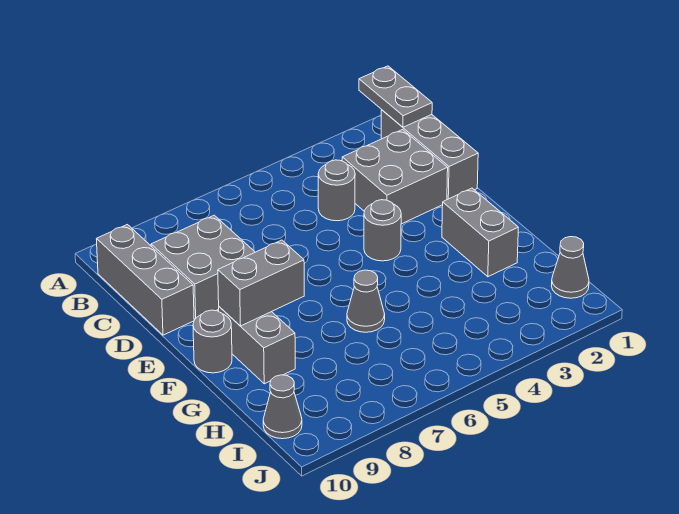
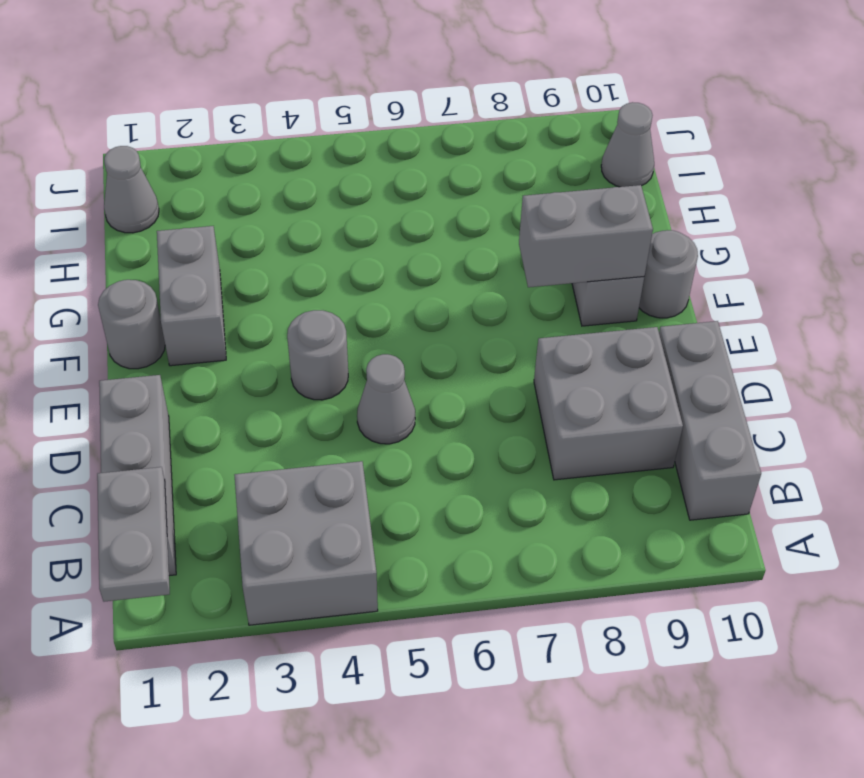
grey brick C2:D3 level 1 -> grey brick A3:B4 level 1
grey round brick C4 level 1 -> grey round brick F1 level 1
grey cone G6 level 1 -> grey cone D5 level 1

